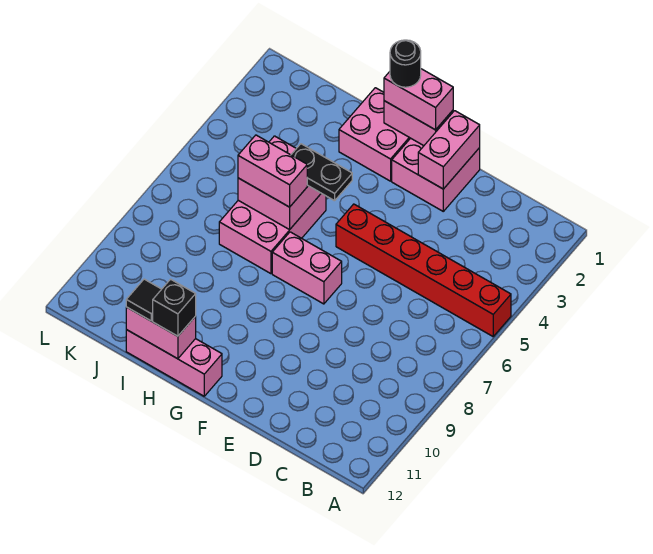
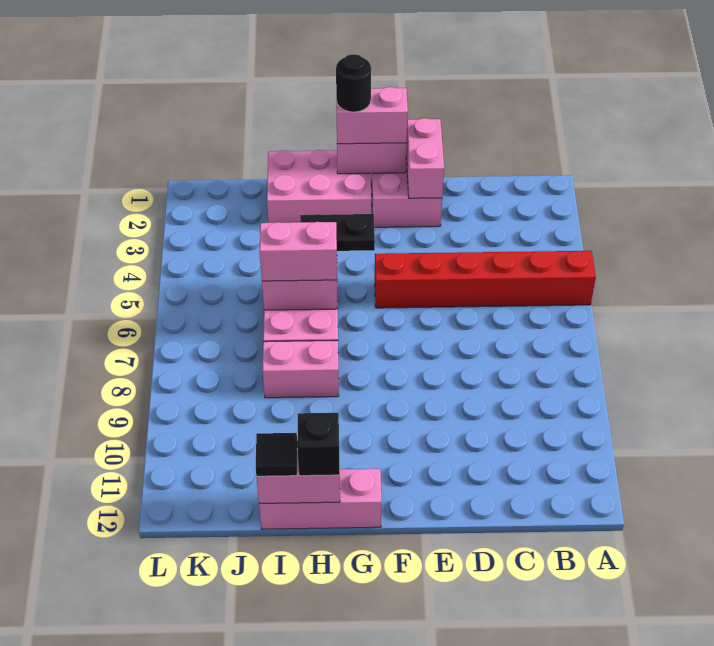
pink brick F7:G7 level 1 -> pink brick H8:I8 level 1
pink brick G1:H2 level 1 -> pink brick G1:I2 level 1

